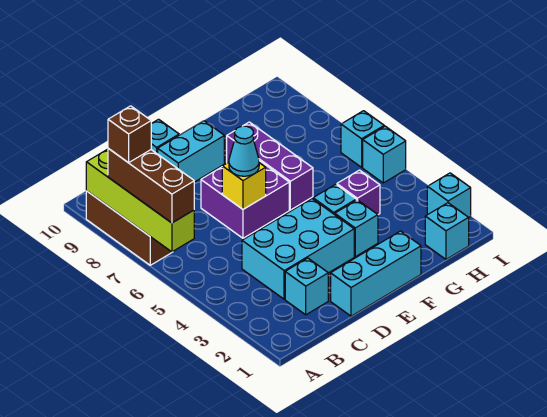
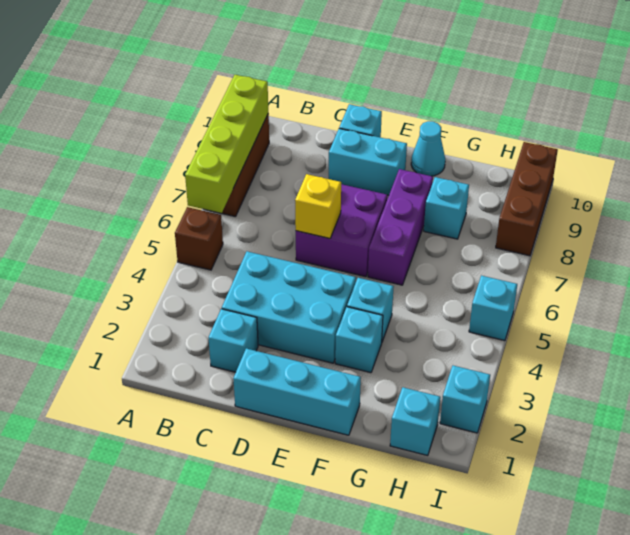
brown brick A6:A8 level 3 -> brown brick I8:I10 level 1
brown brick A8 level 4 -> brown brick A5 level 1
cyan cone D6 level 3 -> cyan cone F10 level 1
purple brick G4 level 1 -> none
cyan brick I6 level 1 -> cyan brick G8 level 1

